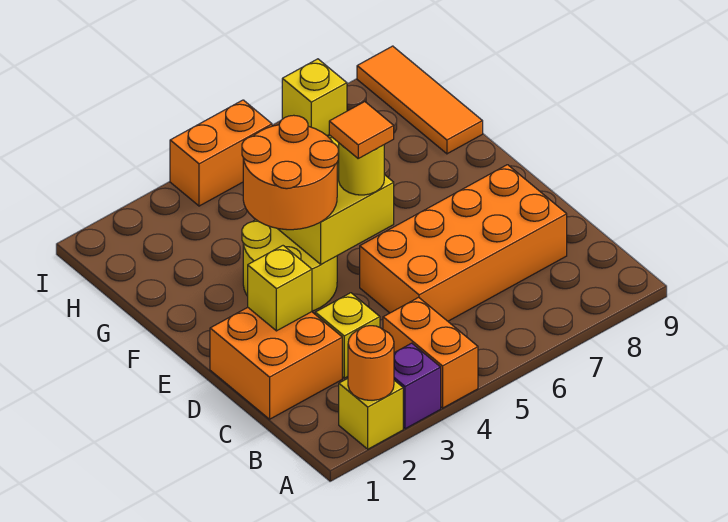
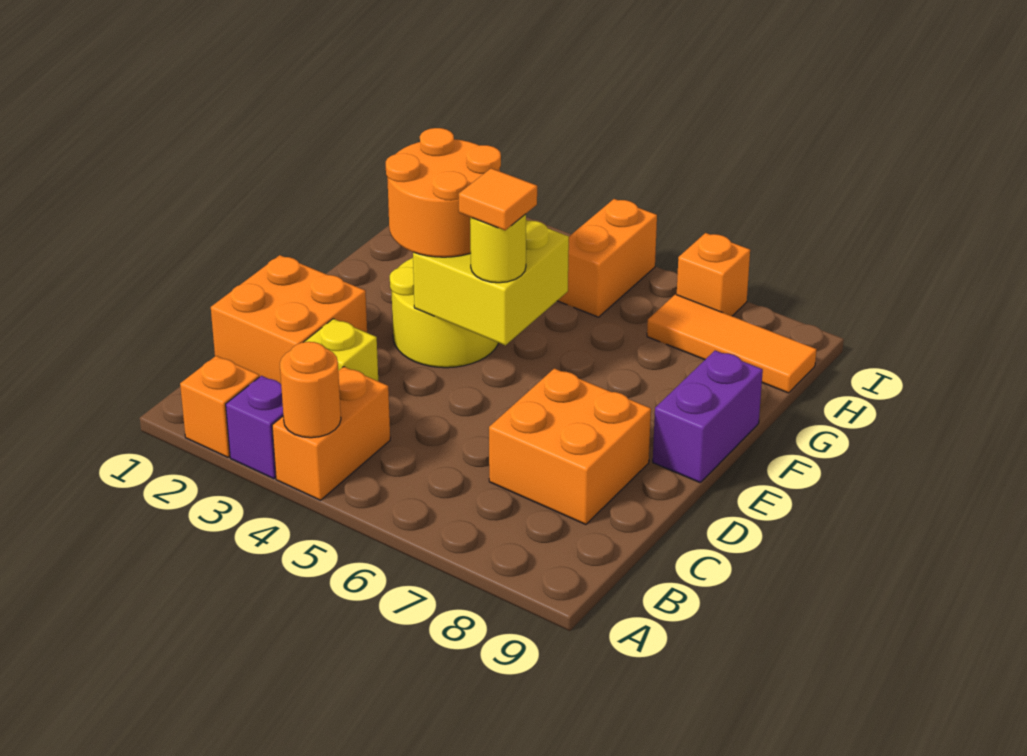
yellow brick A2 level 1 -> orange brick A2 level 1
orange round brick A2 level 2 -> orange round brick A4 level 2
orange brick C5:D8 level 1 -> orange brick C7:D8 level 1
yellow brick D2 level 2 -> none
none -> purple brick E9:F9 level 1
orange tile G9:I9 level 1 -> orange tile H7:H9 level 1
orange brick I4:I5 level 1 -> orange brick H5:I5 level 1
yellow brick I7 level 1 -> orange brick I7 level 1

